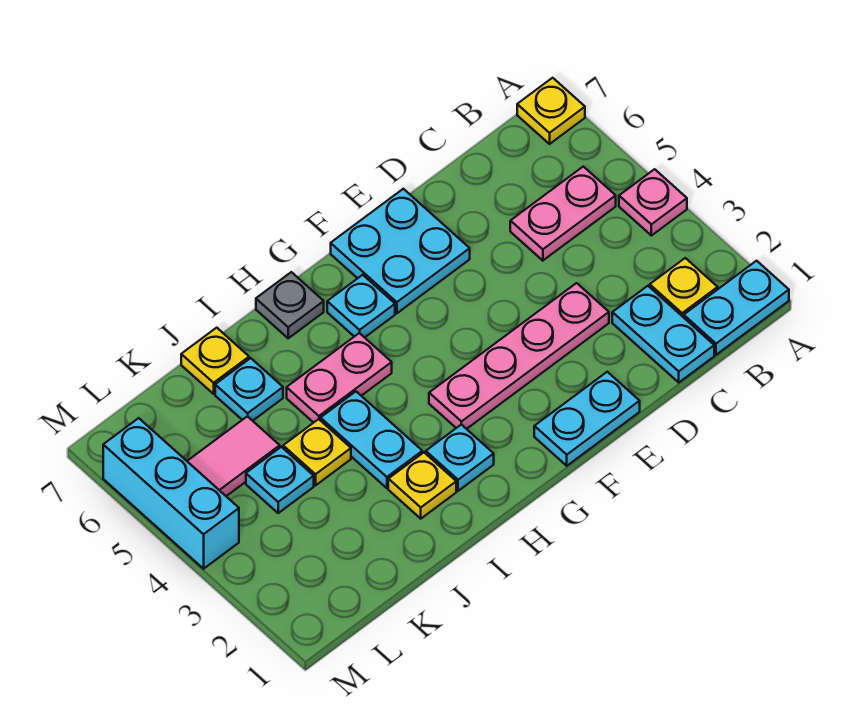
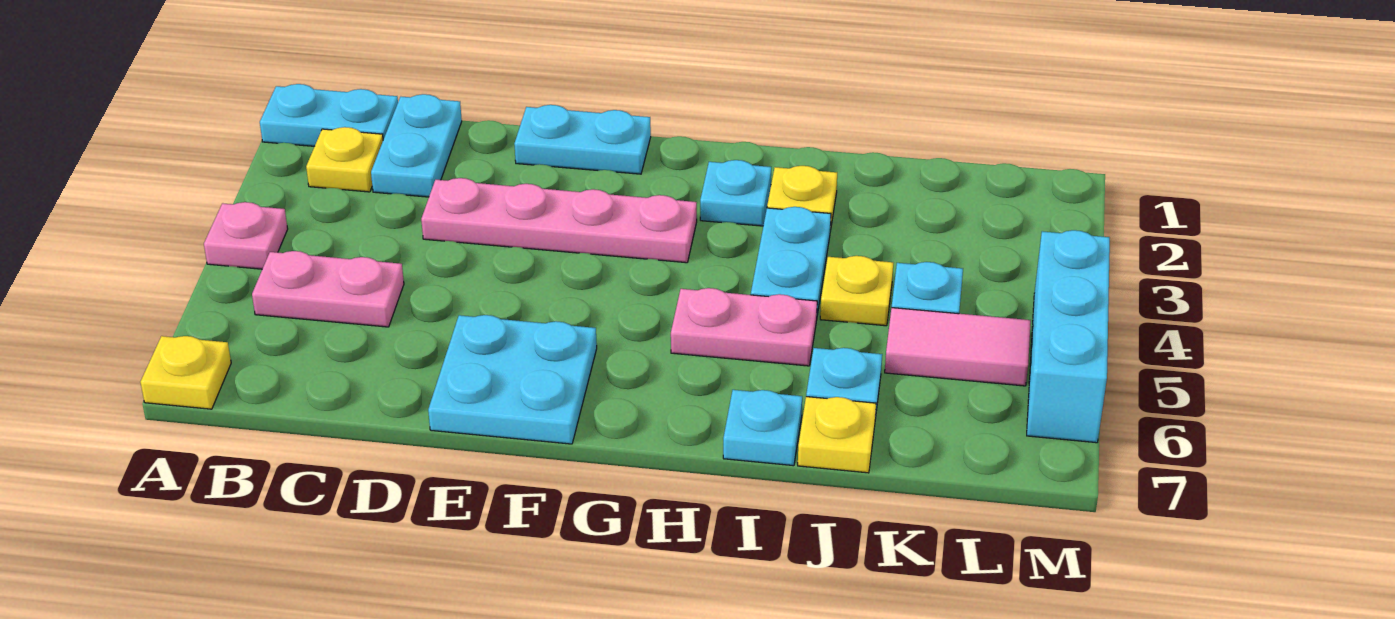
cyan plate G6 level 1 -> cyan plate I7 level 1
grey plate H7 level 1 -> none

